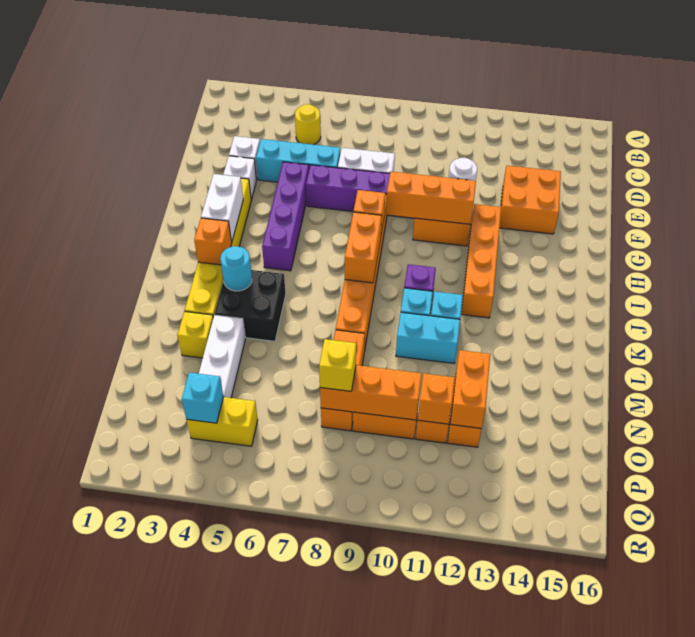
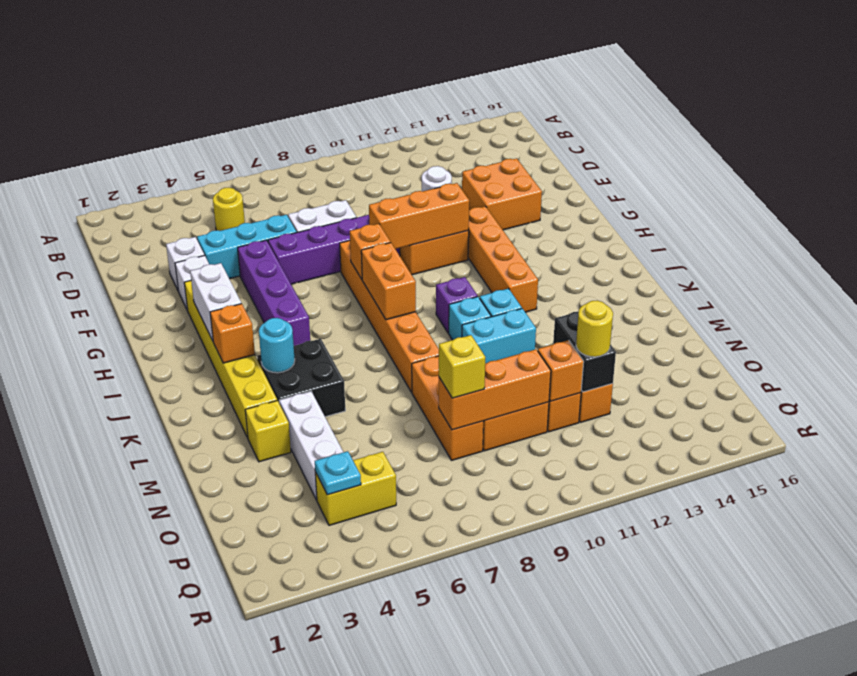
orange brick N12:O12 level 2 -> black brick N12:O12 level 2
none -> yellow round brick O12 level 3
cyan brick P4 level 2 -> cyan plate P4 level 2

